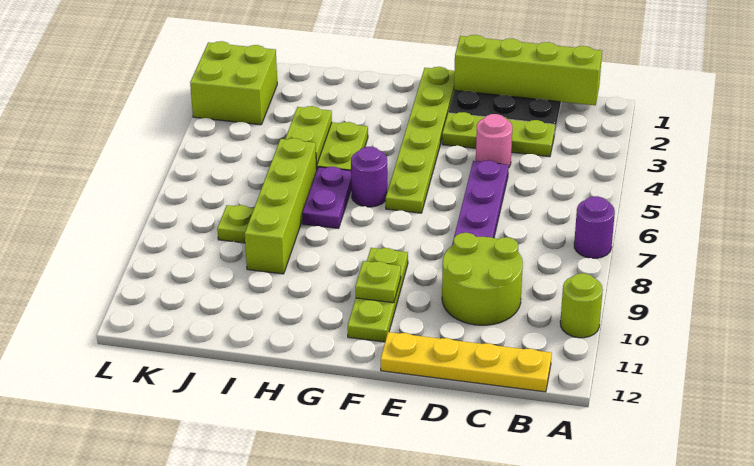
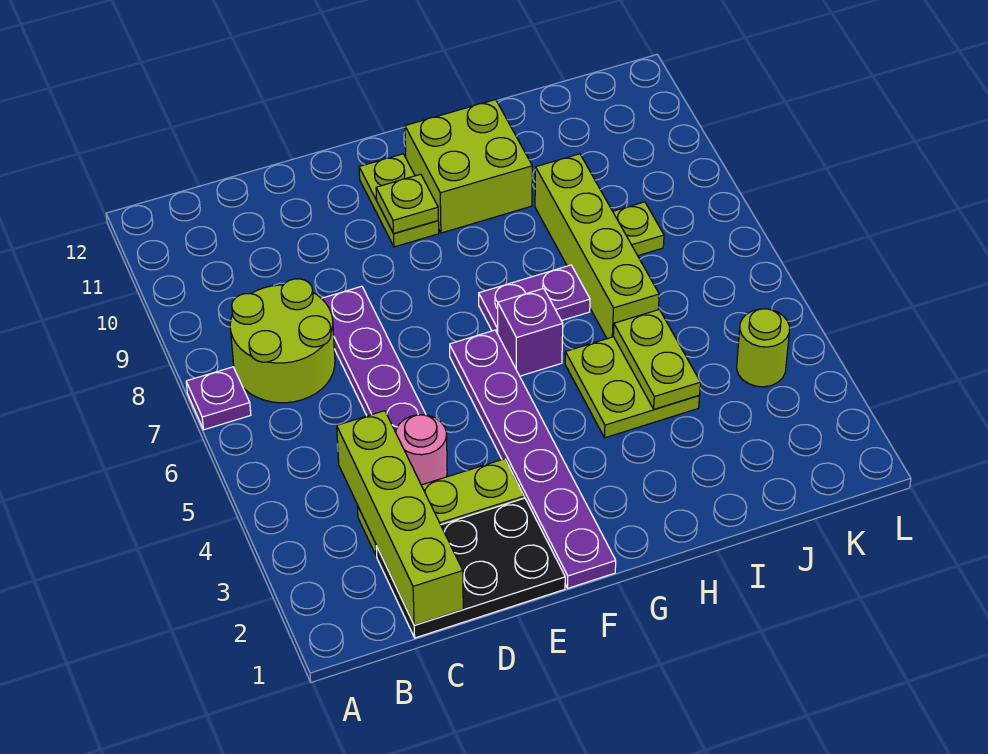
purple round brick A7 level 1 -> purple plate A7 level 1
lime round brick A10 level 1 -> lime round brick K4 level 1
lime brick B1:E1 level 2 -> lime brick C1:C4 level 2
yellow plate B12:E12 level 1 -> none
lime round brick C9:D10 level 1 -> lime round brick B7:C8 level 1
lime plate F1:F6 level 1 -> purple plate F1:F6 level 1
lime plate F9:F11 level 1 -> lime plate F10:F11 level 1
purple round brick G6 level 1 -> purple brick G6 level 1
purple plate H6:H7 level 1 -> purple plate G7:H7 level 1
lime brick K2:L3 level 1 -> lime brick G10:H11 level 1

